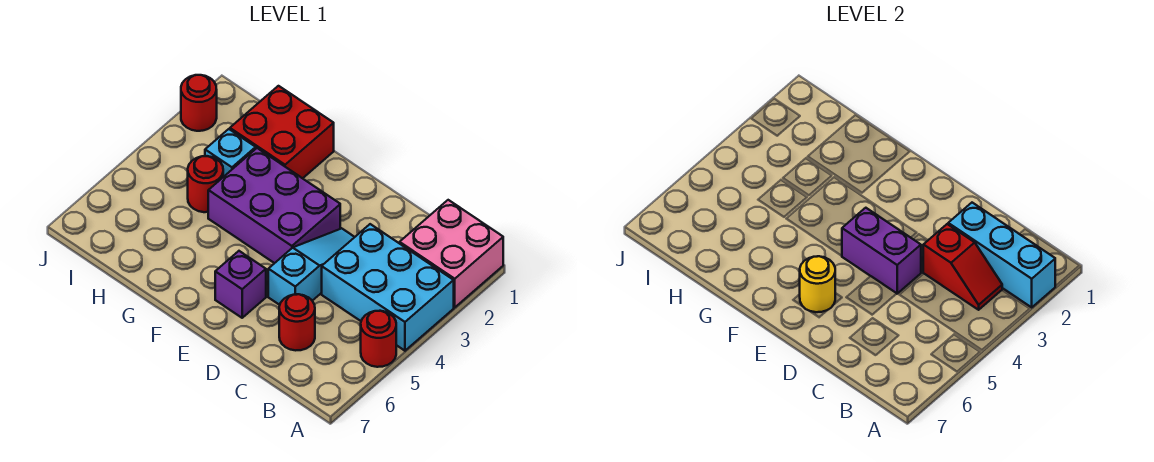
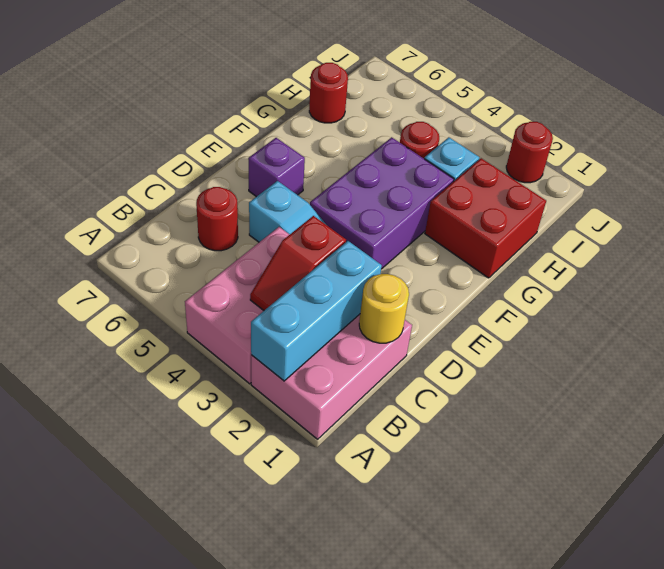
pink brick A1:B2 level 1 -> pink brick A1:C2 level 1
cyan brick A3:C4 level 1 -> pink brick A3:C4 level 1
red round brick A5 level 1 -> red round brick H7 level 1
purple brick D4:E4 level 2 -> none
yellow round brick E6 level 2 -> yellow round brick C1 level 2

